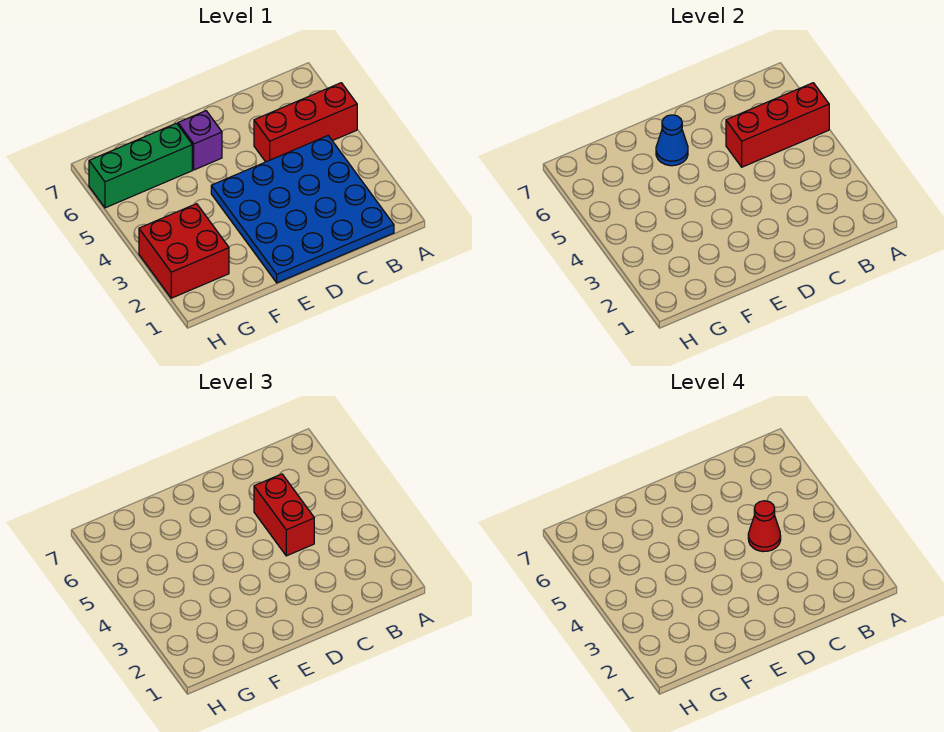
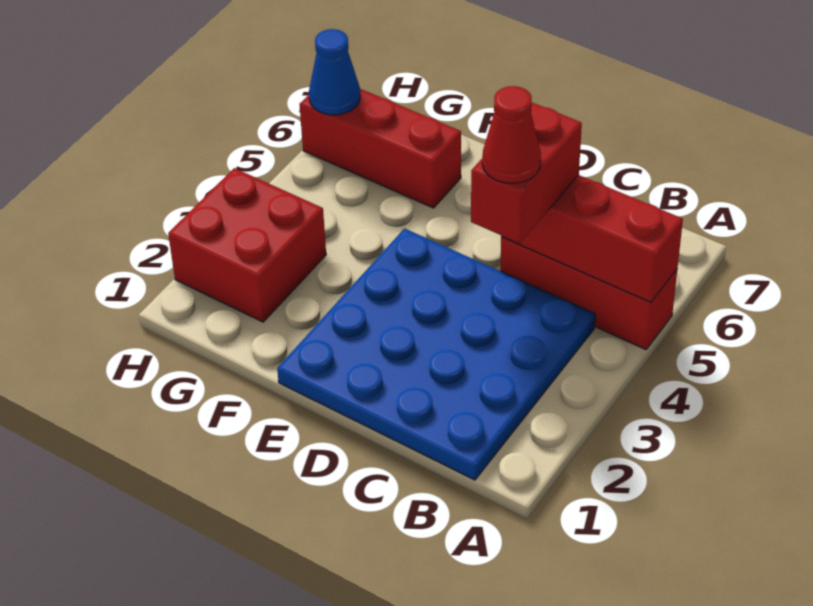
purple brick E6 level 1 -> none
blue cone E6 level 2 -> blue cone H6 level 2
green brick F6:H6 level 1 -> red brick F6:H6 level 1

